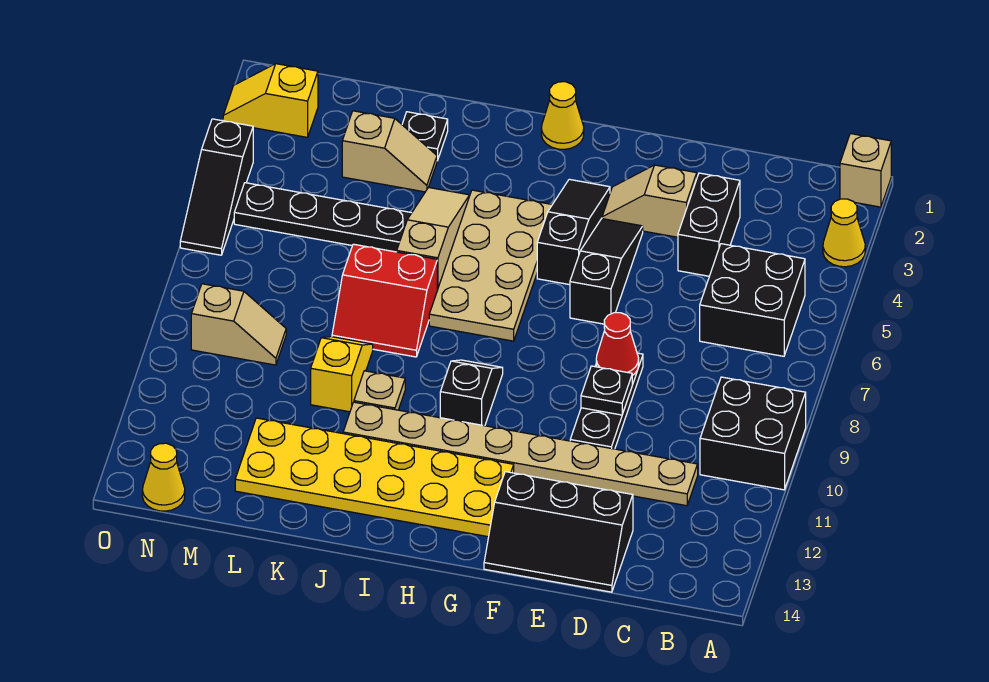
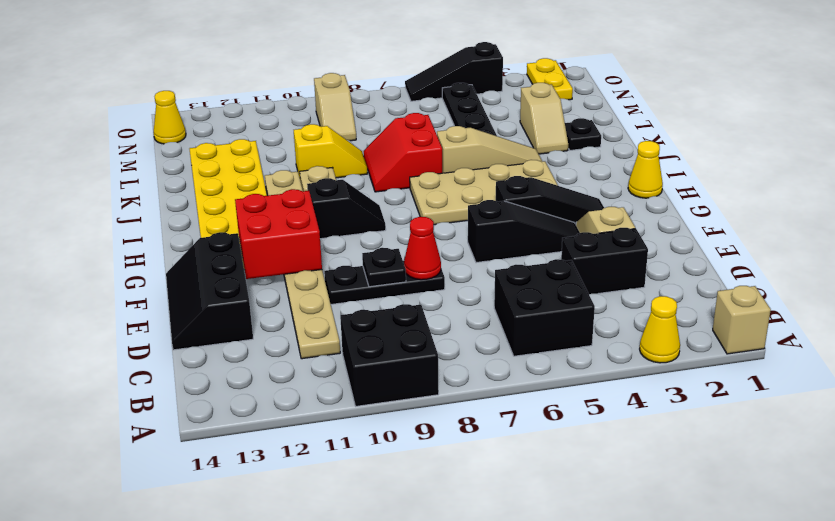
none -> red brick F11:G12 level 2
yellow slope N2:O2 level 1 top N -> yellow plate N2:O2 level 1

